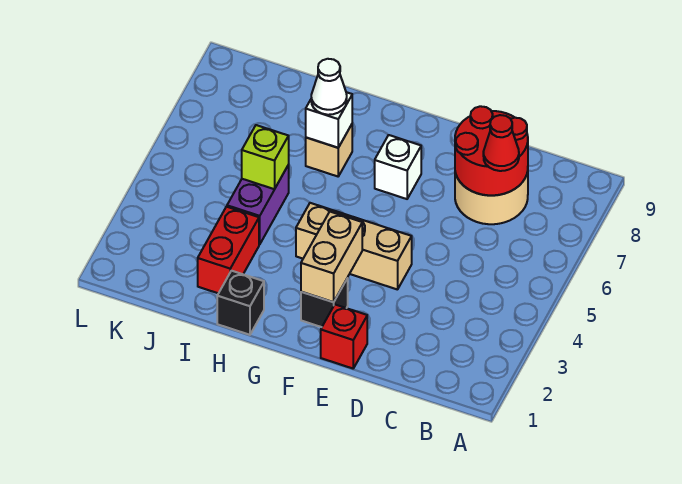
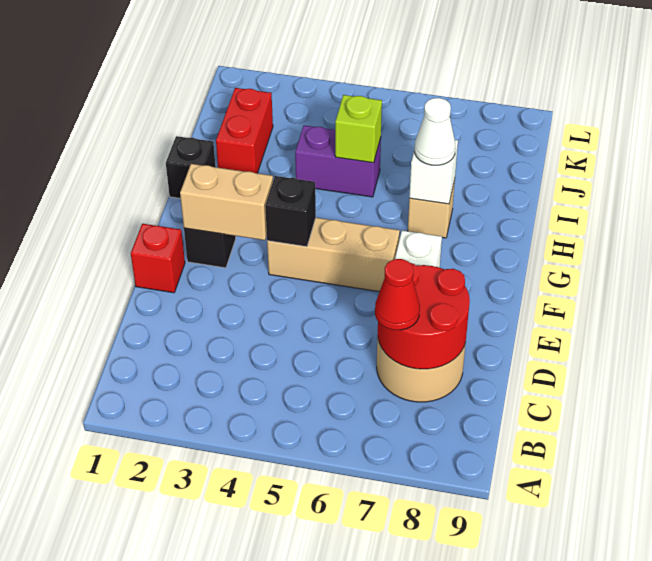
tan brick E4:G4 level 1 -> tan brick F4:F6 level 1
none -> black brick F4 level 2
red brick I2:I3 level 1 -> red brick I2:J2 level 1

